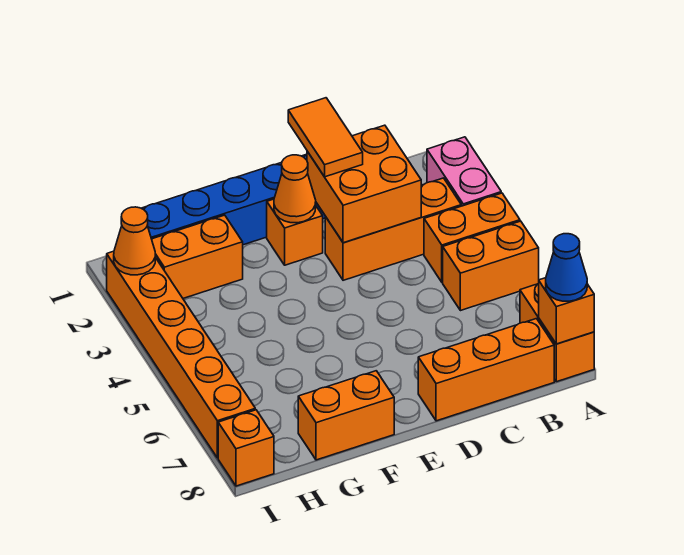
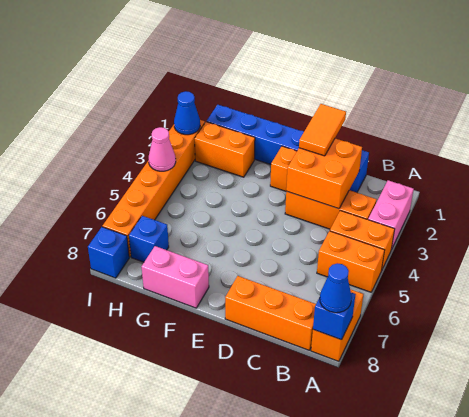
orange brick A8 level 2 -> blue brick A8 level 2
orange cone E2 level 2 -> none
orange brick F8:G8 level 1 -> pink brick F8:G8 level 1
none -> blue brick H7 level 1
orange cone I2 level 2 -> blue cone I2 level 2
none -> pink cone I4 level 2
orange brick I8 level 1 -> blue brick I8 level 1

